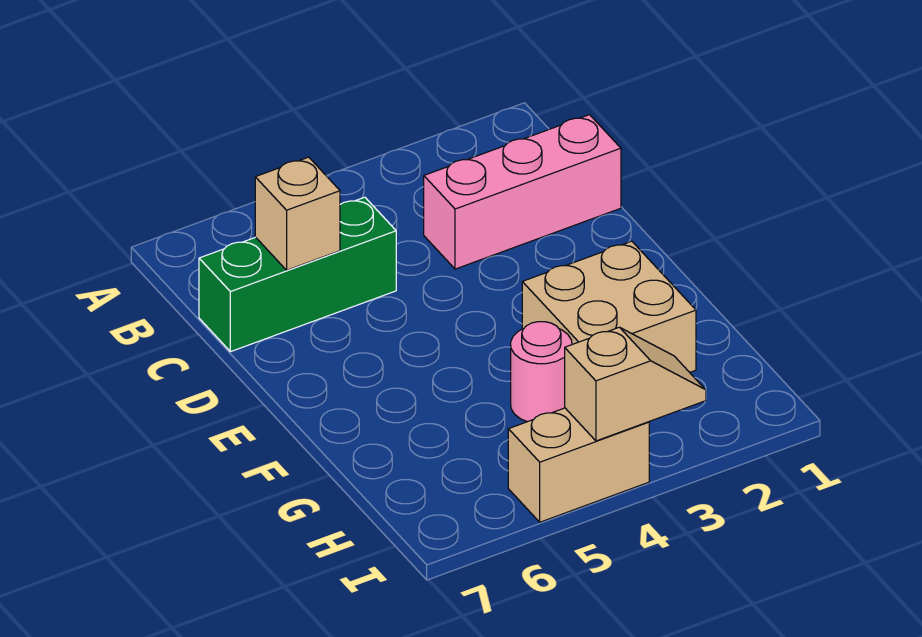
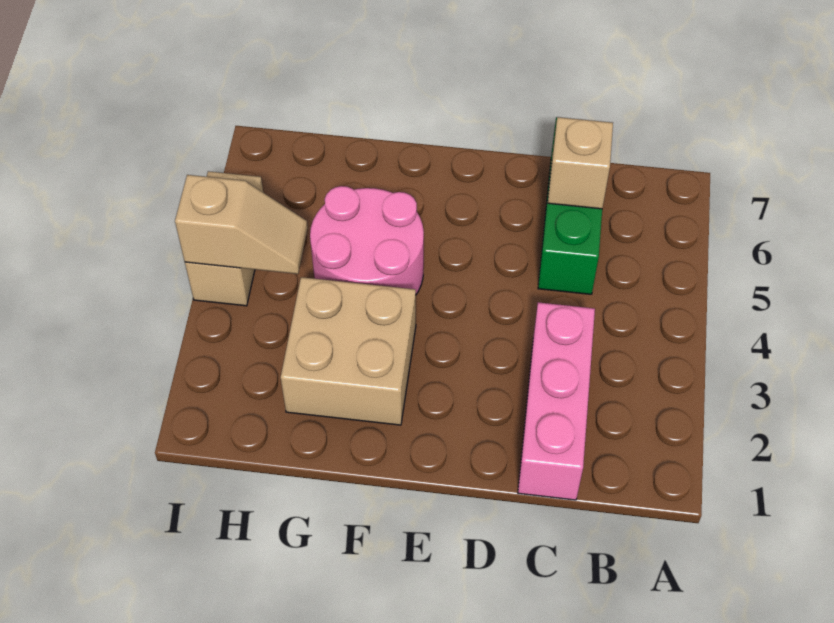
pink round brick G4 level 1 -> pink round brick F4:G5 level 1
tan slope I3:I4 level 2 top 4 -> tan slope H4:I4 level 2 top I

